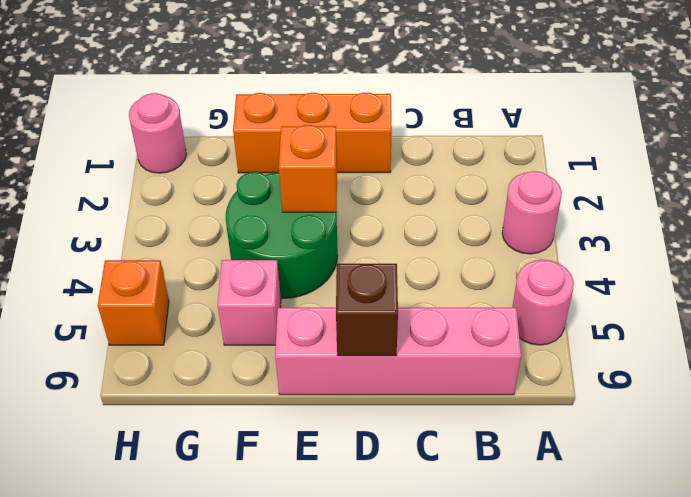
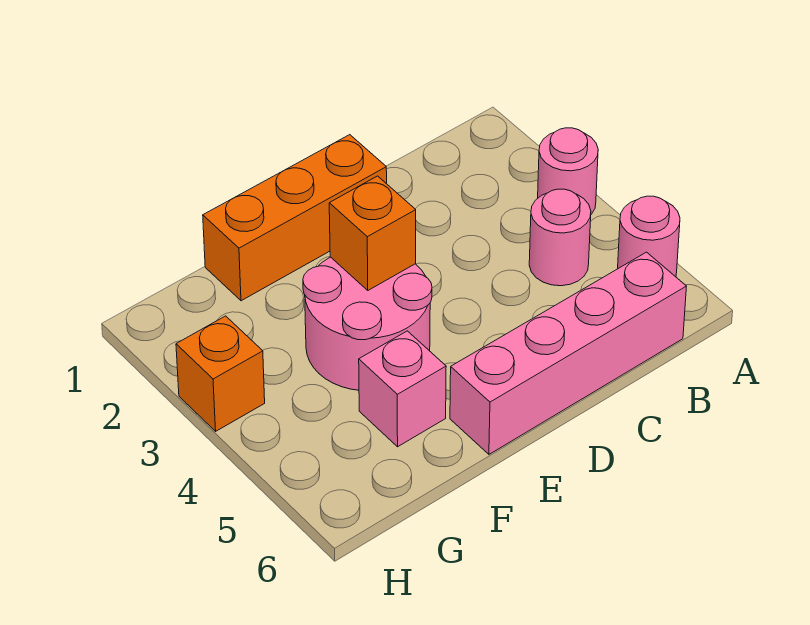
brown brick D6 level 2 -> none
green round brick E3:F4 level 1 -> pink round brick E3:F4 level 1
pink round brick H1 level 1 -> pink round brick B4 level 1
orange brick H5 level 1 -> orange brick H3 level 1

